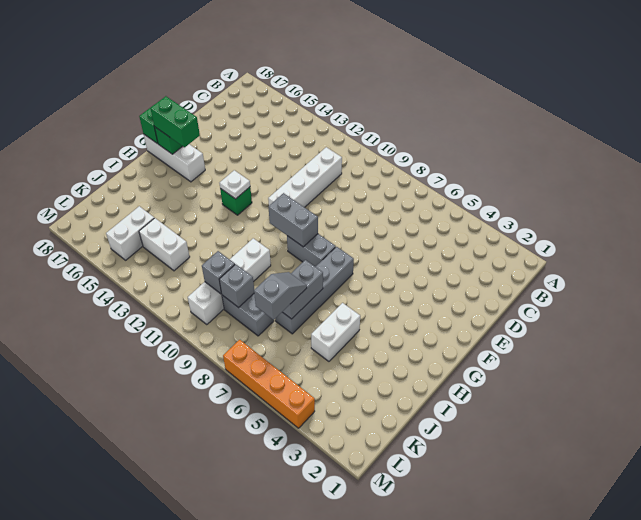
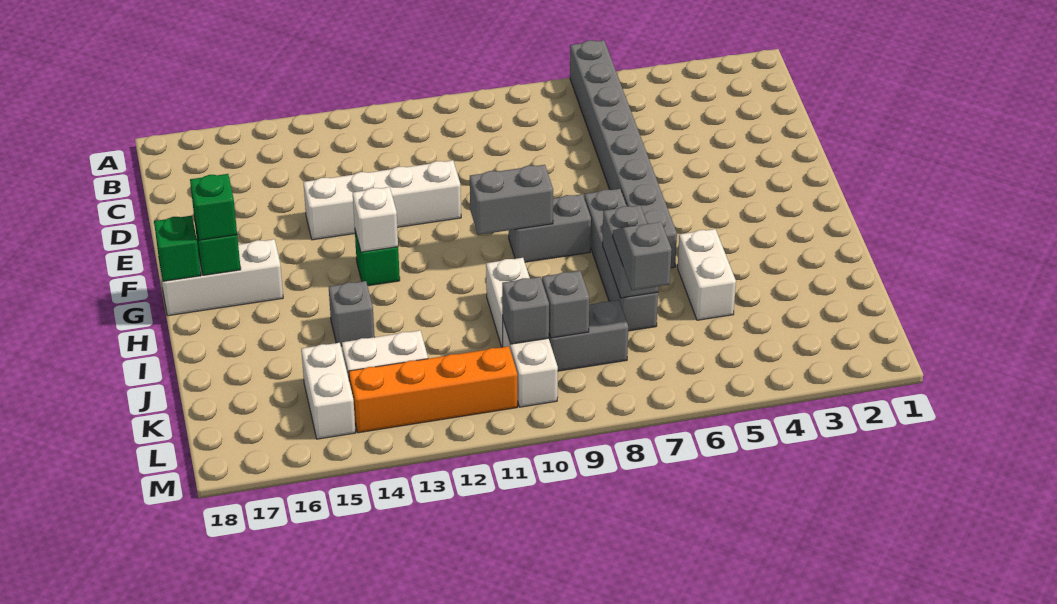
none -> grey brick A6:H6 level 1
white brick C11:F11 level 1 -> white brick E11:E14 level 1
white plate G13 level 2 -> white brick G13 level 2
green brick G16:G17 level 3 -> green brick G17 level 3
none -> grey brick I14 level 1
orange brick M4:M7 level 1 -> orange brick L11:L14 level 1

